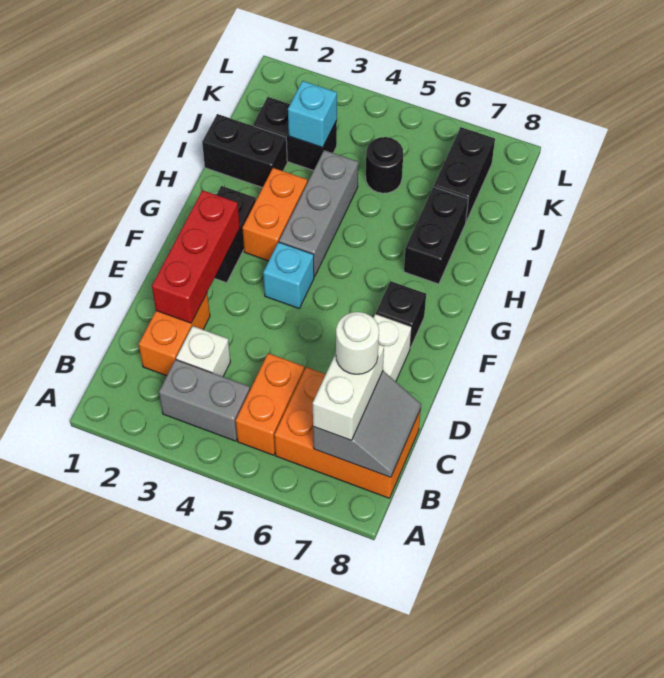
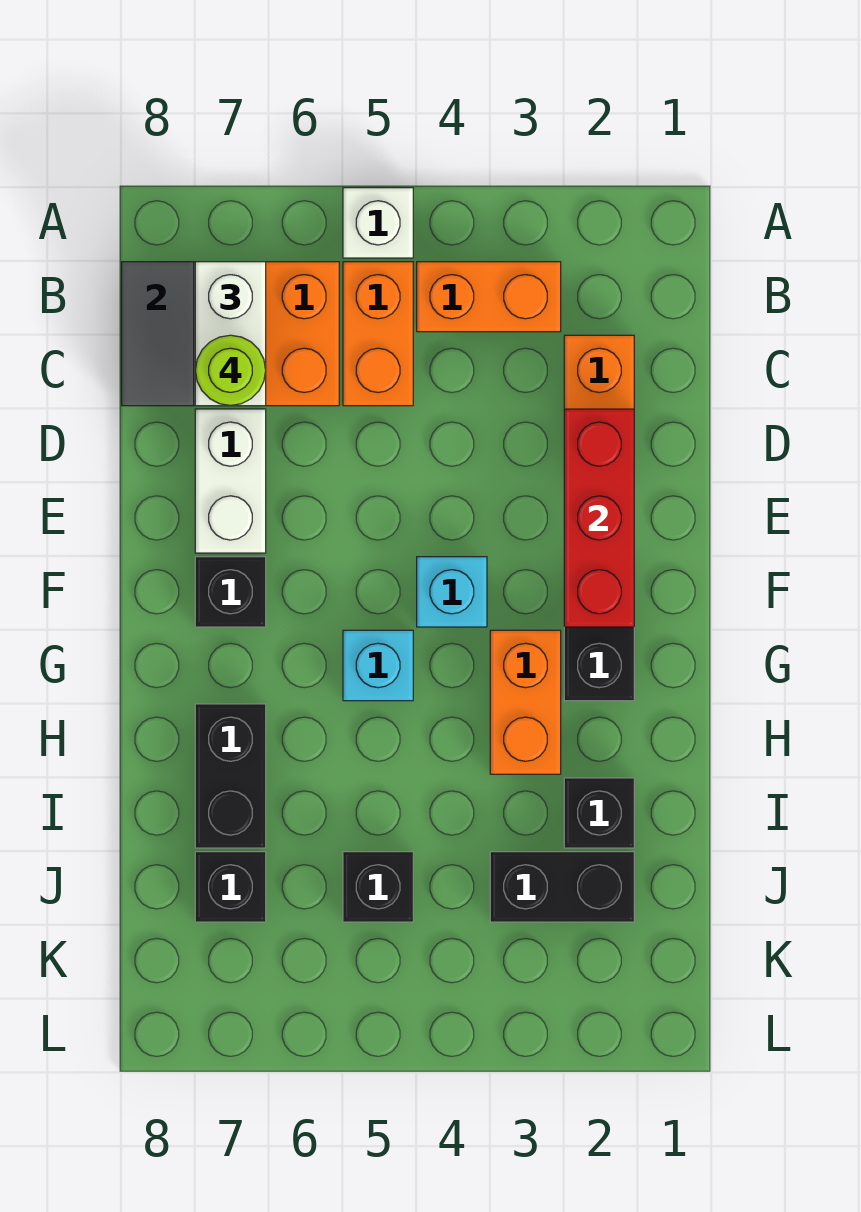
grey brick B3:B4 level 1 -> orange brick B3:B4 level 1
white brick C3 level 1 -> white brick A5 level 1
white round brick C7 level 4 -> lime round brick C7 level 4
grey brick G4:I4 level 1 -> none
black brick I1:I2 level 1 -> black brick I2 level 1
cyan brick J3 level 2 -> cyan brick G5 level 1
black round brick J5 level 1 -> black brick J5 level 1
black brick J7:K7 level 1 -> black brick J7 level 1

